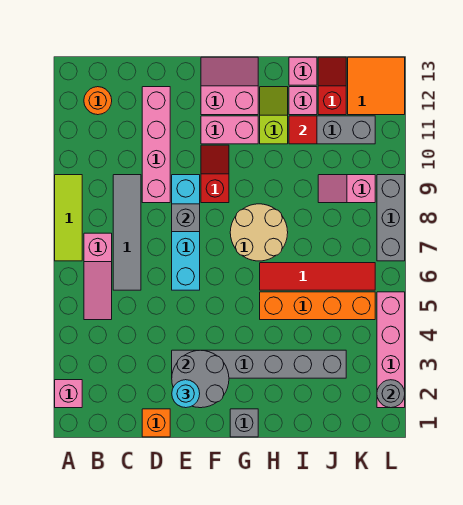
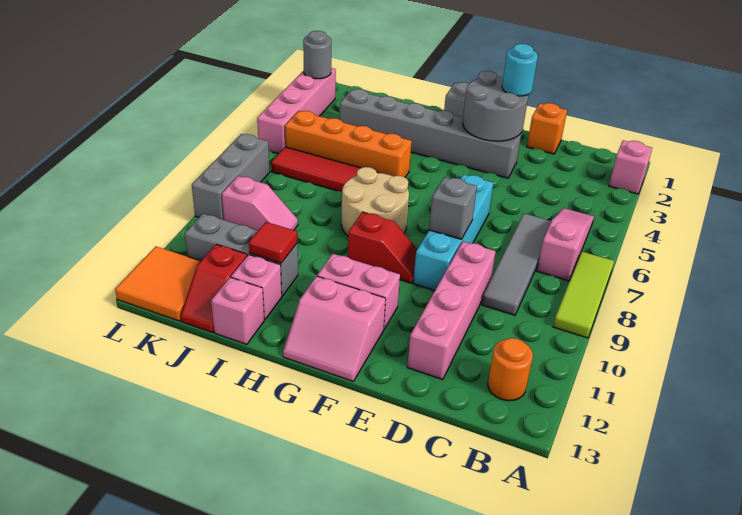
red slope F9:F10 level 1 top 9 -> red slope F9:G9 level 1 top G
lime slope H11:H12 level 1 top 11 -> none

